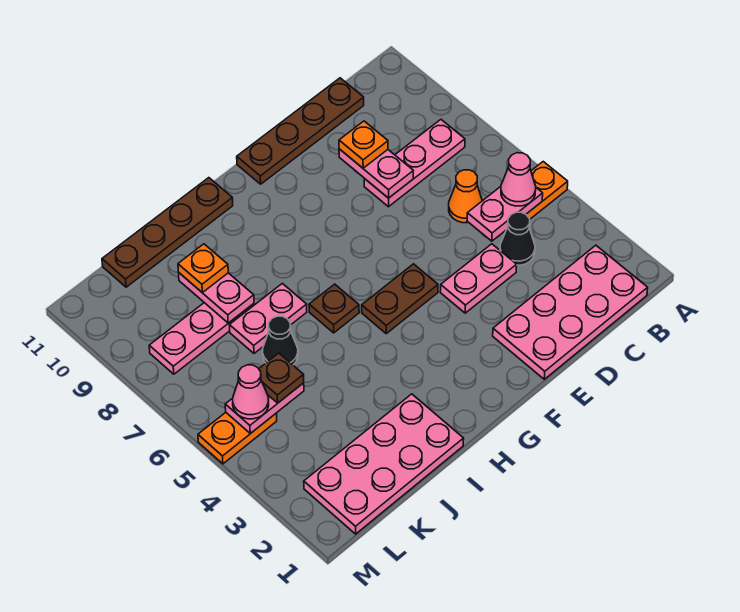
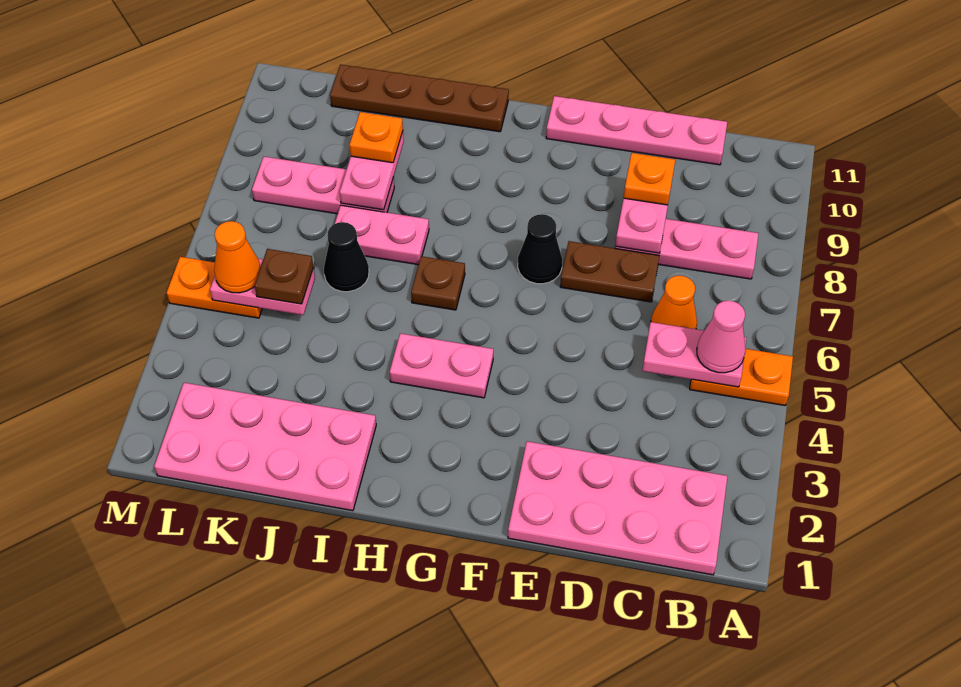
black cone C4 level 1 -> black cone F7 level 1
brown plate C11:F11 level 1 -> pink plate C11:F11 level 1
pink plate D4:E4 level 1 -> pink plate G4:H4 level 1
brown plate F5:G5 level 1 -> brown plate D7:E7 level 1
pink cone L5 level 3 -> orange cone L5 level 3

